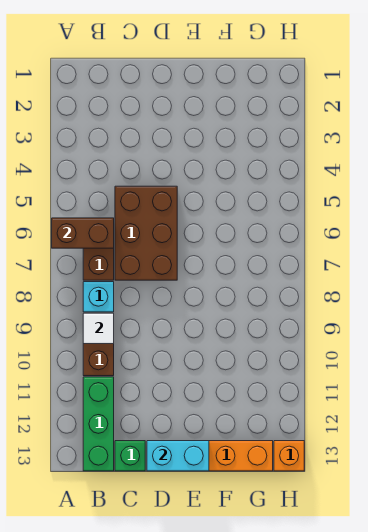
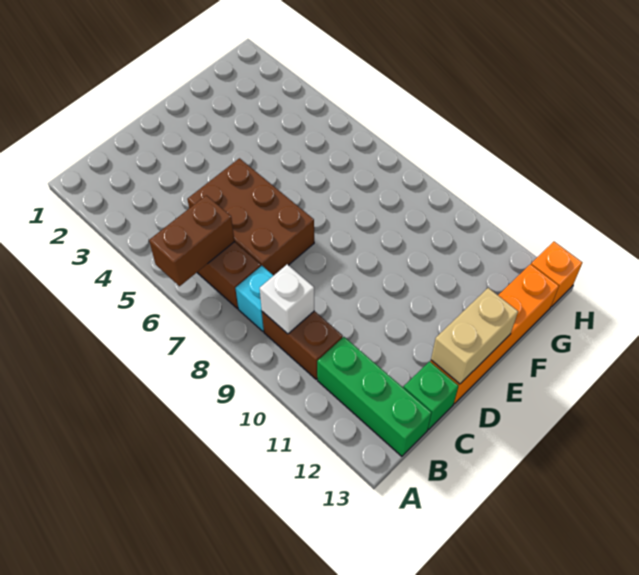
white tile B9 level 2 -> white brick B9 level 2
cyan brick D13:E13 level 2 -> tan brick D13:E13 level 2

